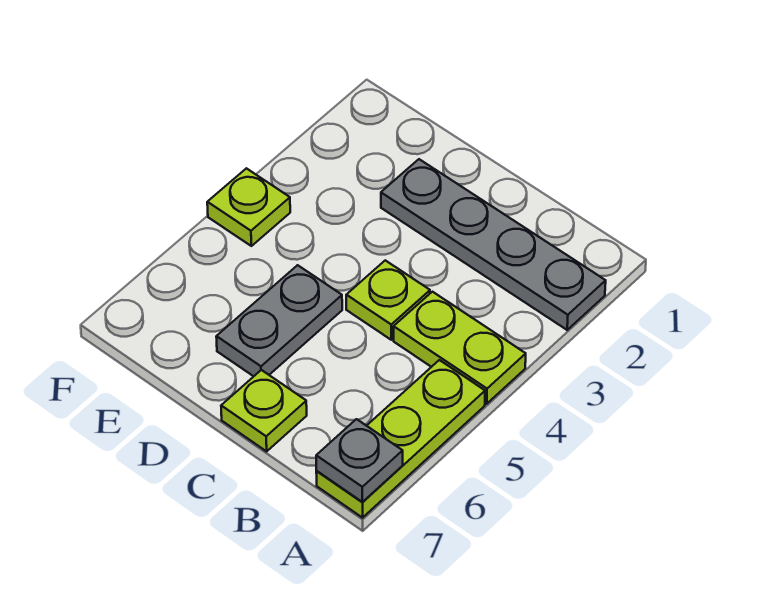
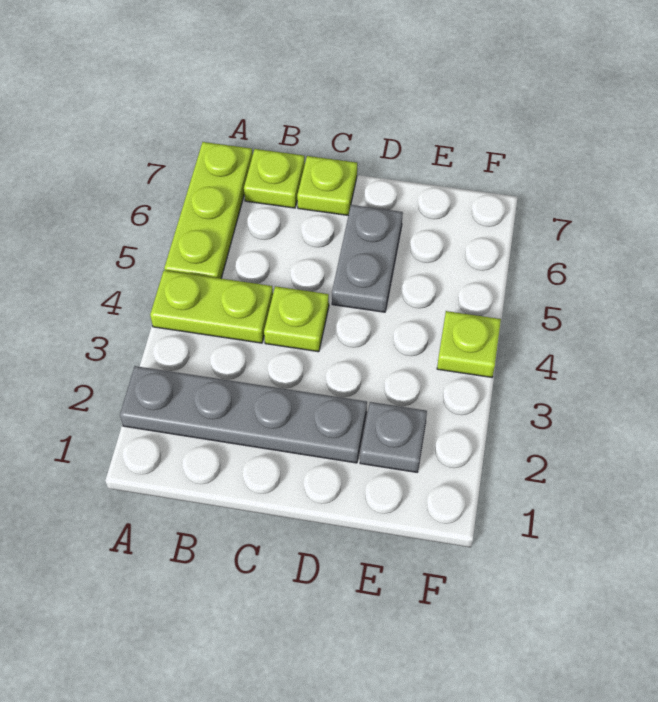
grey plate A7 level 2 -> grey plate E2 level 1
none -> lime plate B7 level 1

